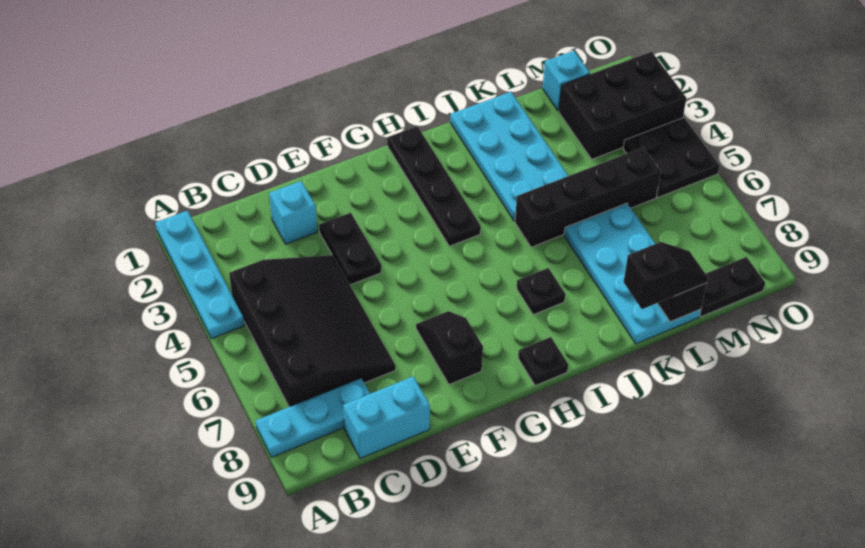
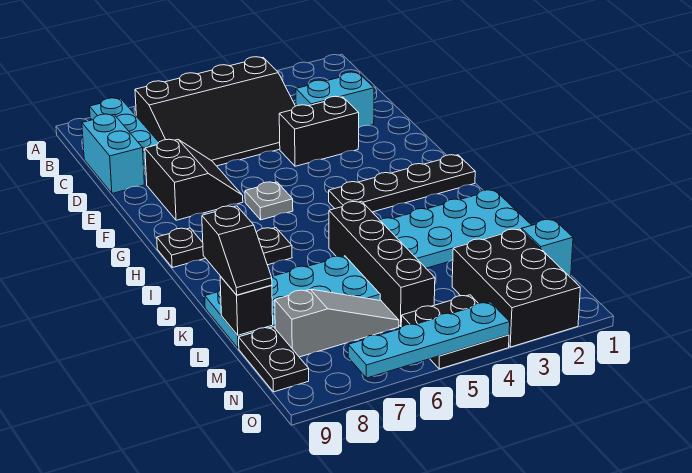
cyan plate A1:A4 level 1 -> cyan plate O4:O7 level 2
cyan brick D2 level 1 -> cyan brick D2:D3 level 1
black plate E3:E4 level 1 -> black brick E3:E4 level 1
black slope F7:F8 level 1 top 8 -> black slope E7:F8 level 1 top 8
none -> grey plate G6 level 1
none -> grey slope M6:M8 level 1 top 8

